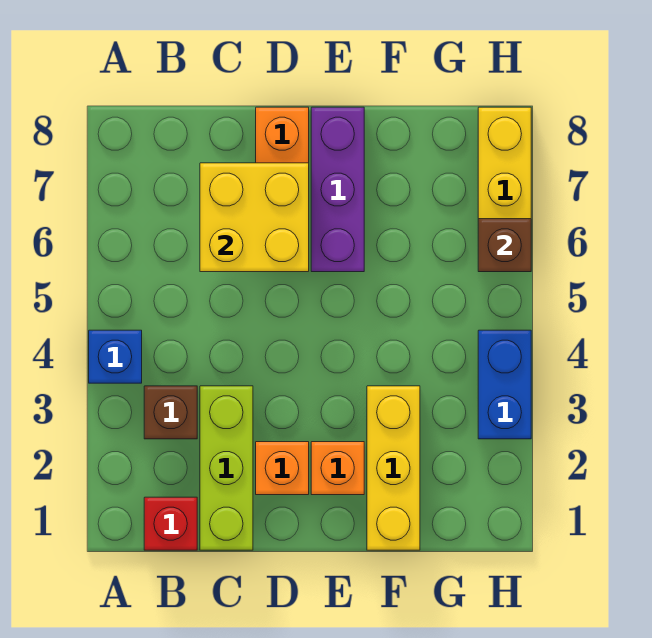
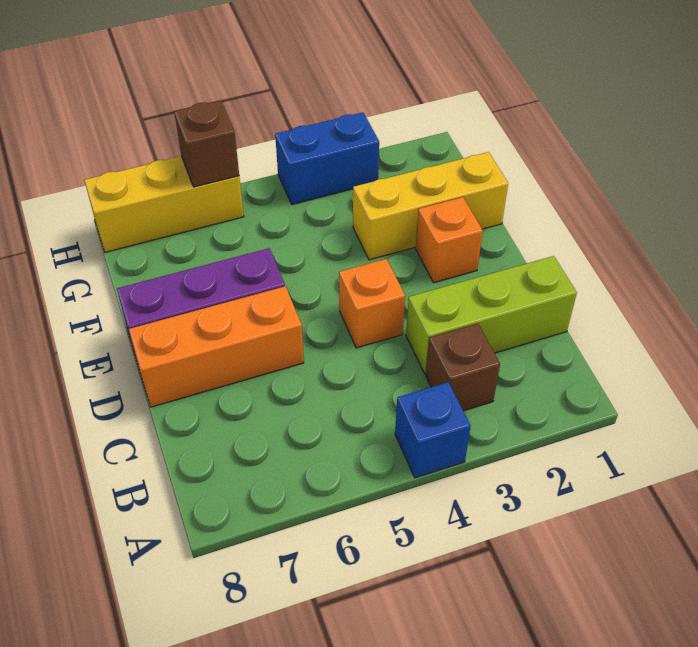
red brick B1 level 1 -> none
yellow brick C6:D7 level 2 -> none
orange brick D2 level 1 -> orange brick D4 level 1

